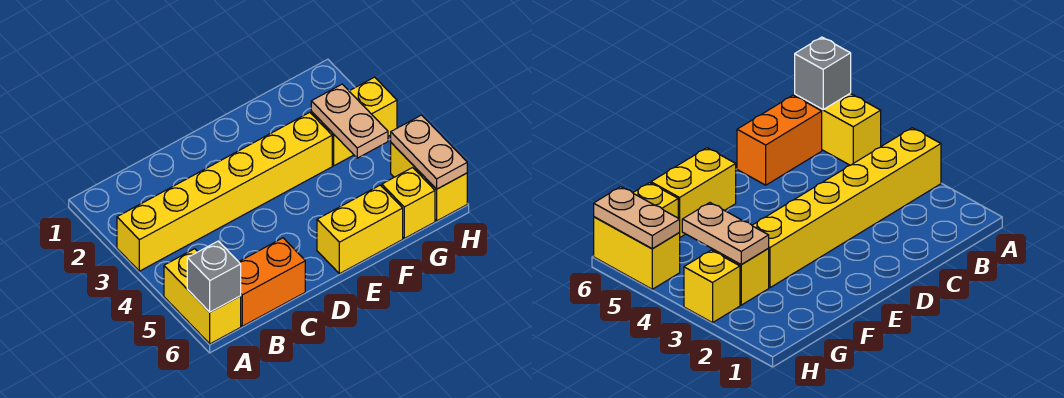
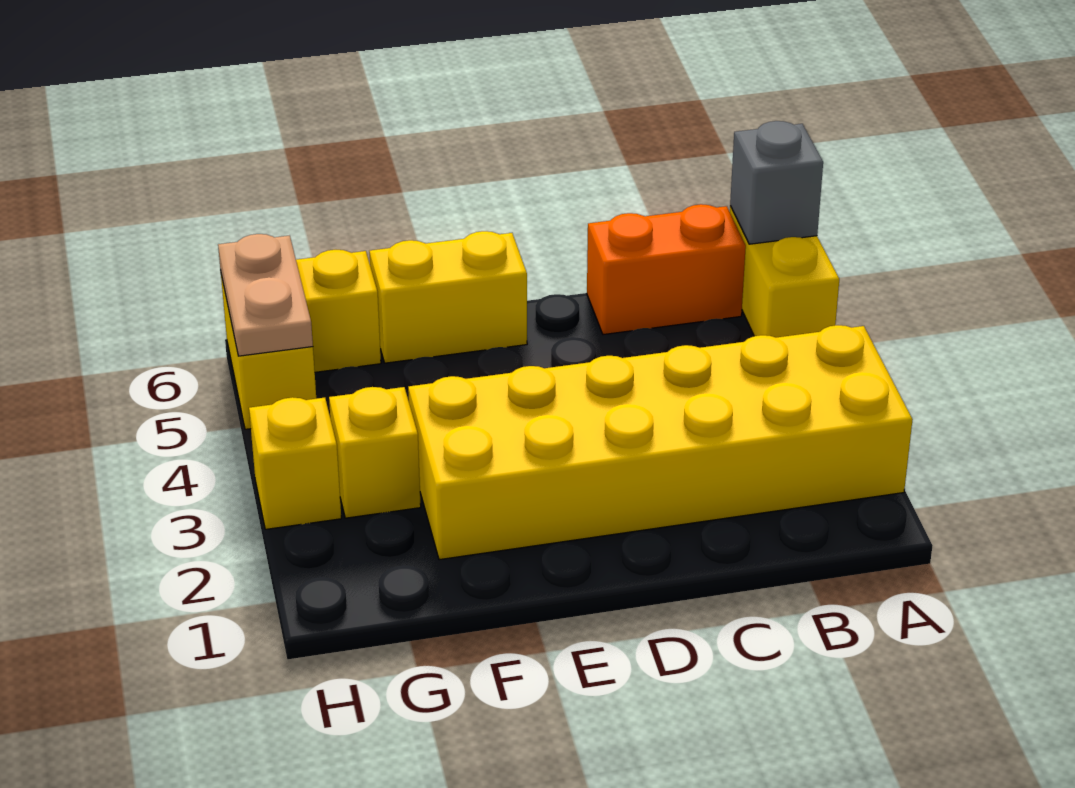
yellow brick A3:F3 level 1 -> yellow brick A2:F3 level 1
tan plate G3:G4 level 2 -> none

